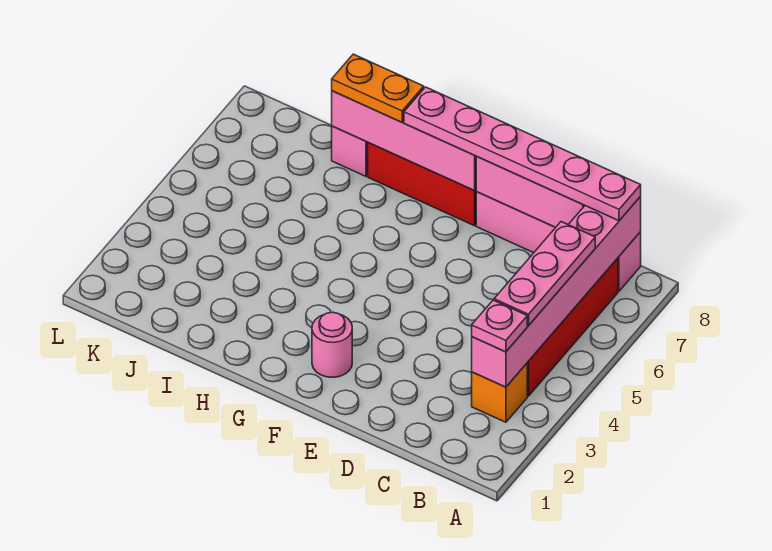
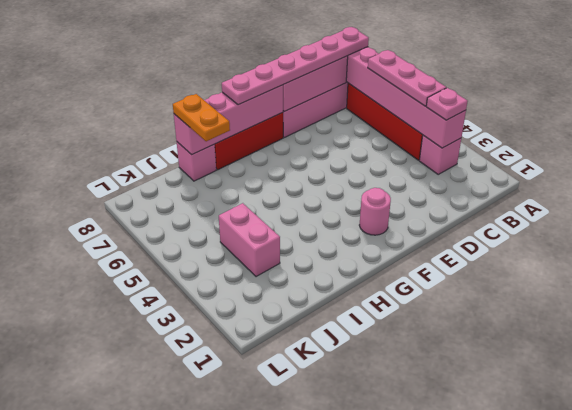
orange brick B3 level 1 -> pink brick B3 level 1
orange plate H8:I8 level 3 -> orange plate I7:I8 level 3
none -> pink brick J3:J4 level 1

